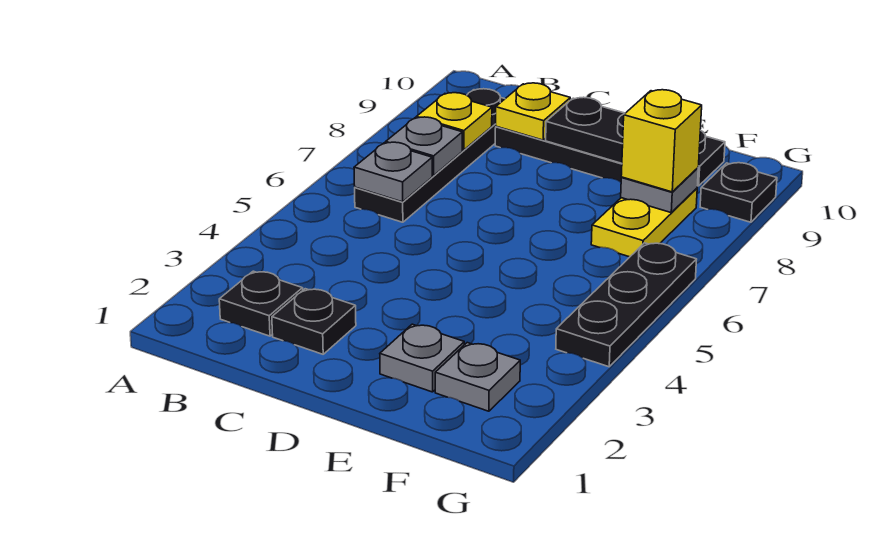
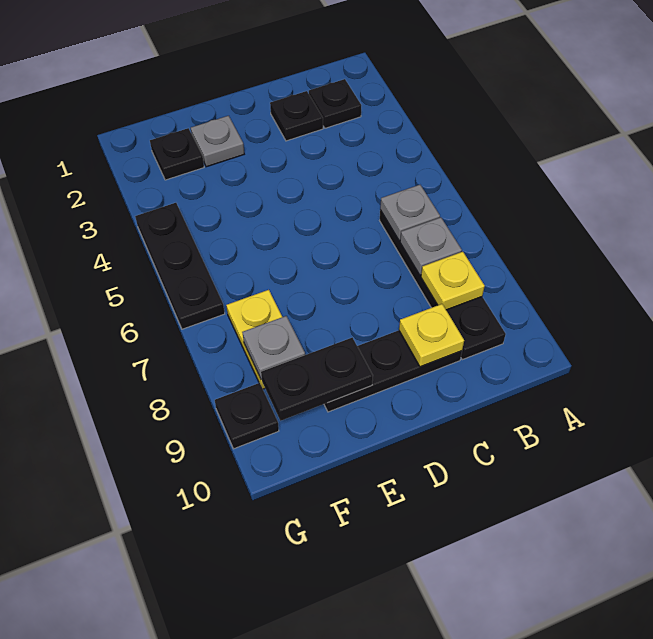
black plate D9:F9 level 2 -> black plate E9:F9 level 2
grey plate F2 level 1 -> black plate F2 level 1
yellow brick F8 level 3 -> none

